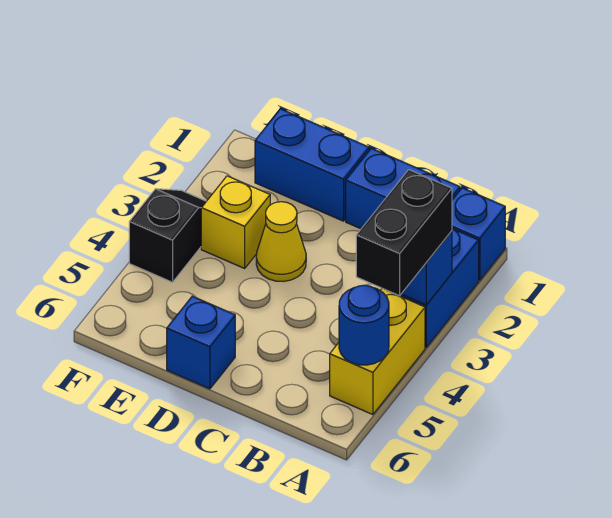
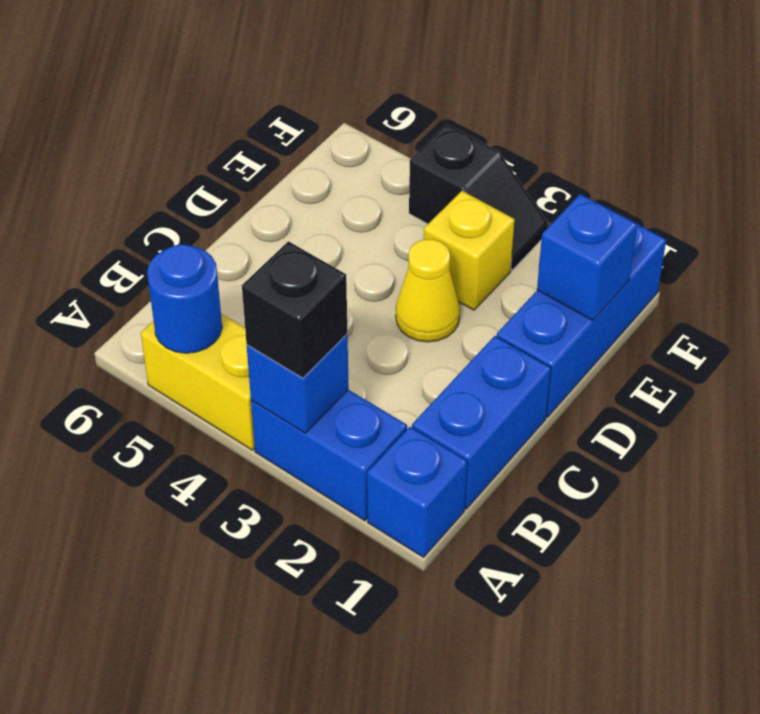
black brick A3:A4 level 3 -> black brick A3 level 3
blue brick D1:E1 level 1 -> blue brick D1:F1 level 1
blue brick D6 level 1 -> blue brick E1 level 2

